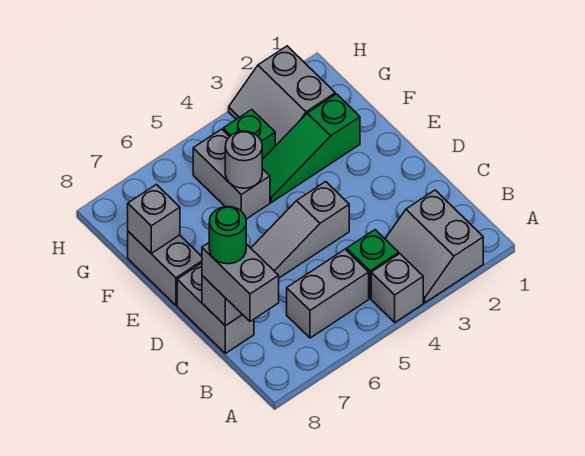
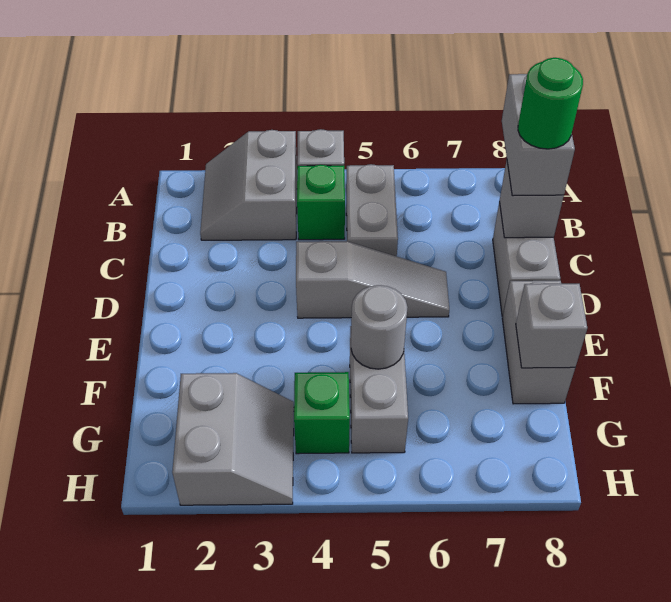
grey slope A2:B3 level 1 top 2 -> grey slope A2:B3 level 1 top 3
grey brick B5:B6 level 1 -> grey brick B5:C5 level 1
green slope F2:F4 level 1 top 2 -> none

